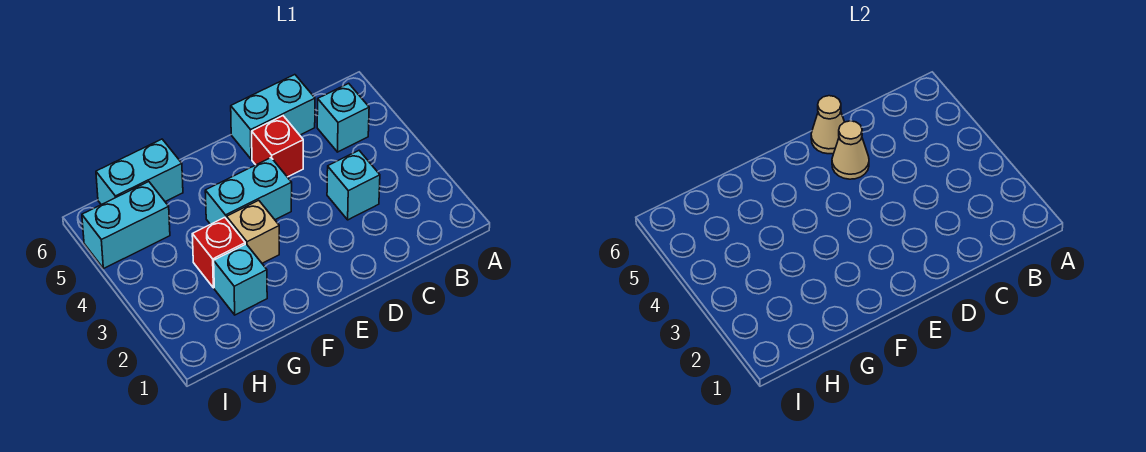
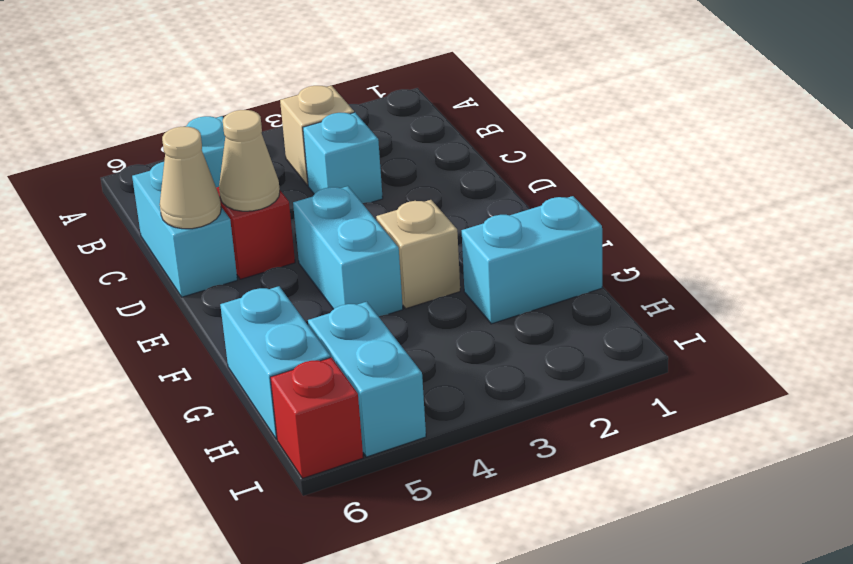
none -> tan brick B3 level 1
cyan brick G2 level 1 -> cyan brick G1:G2 level 1
red brick G3 level 1 -> red brick I6 level 1

